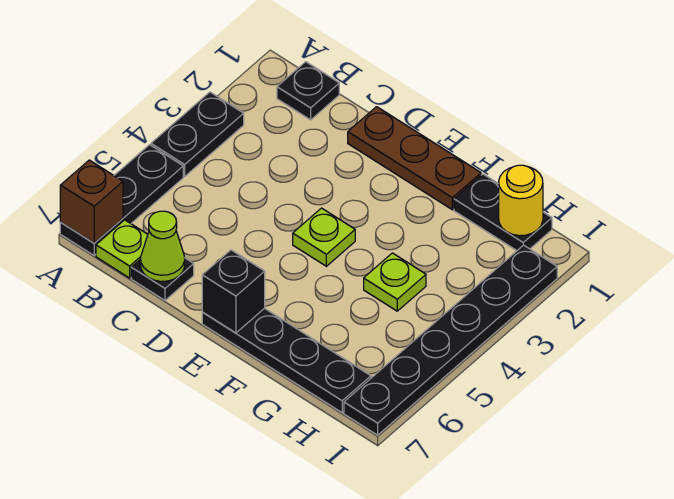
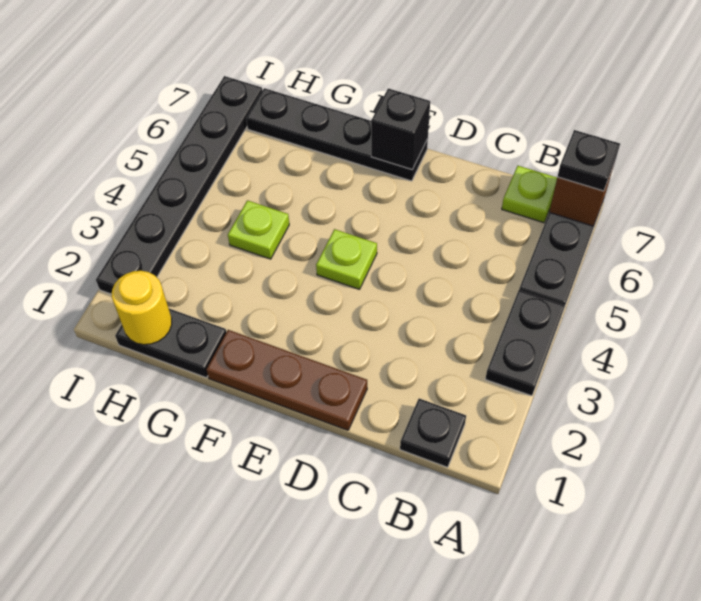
black plate C7 level 1 -> black plate A7 level 3
lime cone C7 level 2 -> none

